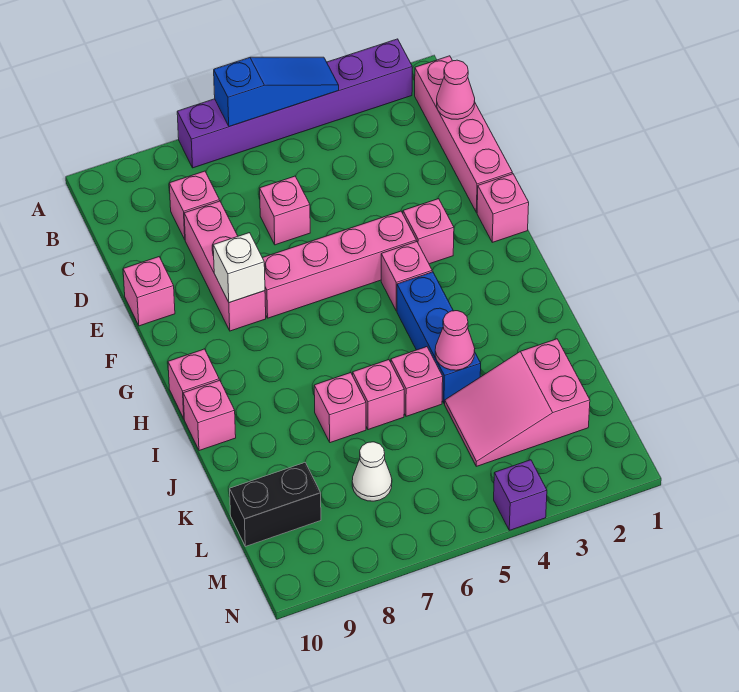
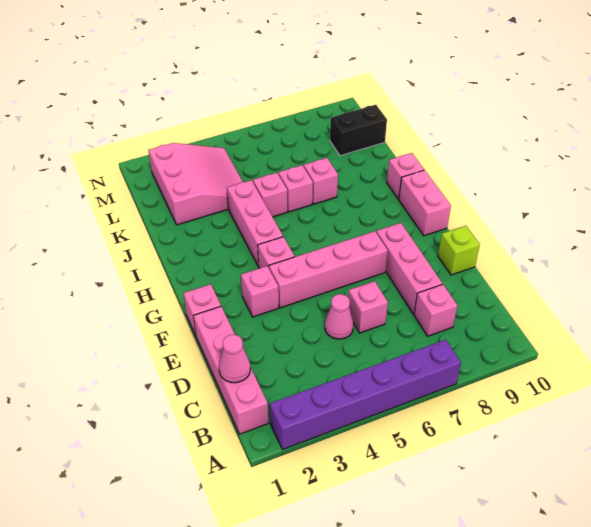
blue slope A4:A6 level 2 top 6 -> none
pink brick E10 level 1 -> lime brick E10 level 1
white brick F8 level 2 -> none
blue brick H4:J4 level 1 -> pink brick H4:J4 level 1
pink brick H10 level 1 -> pink brick G10:H10 level 1
pink cone J4 level 2 -> pink cone D5 level 1
pink slope K2:L4 level 1 top 2 -> pink slope K2:M4 level 1 top 2
white cone L7 level 1 -> none
purple brick N4 level 1 -> none

